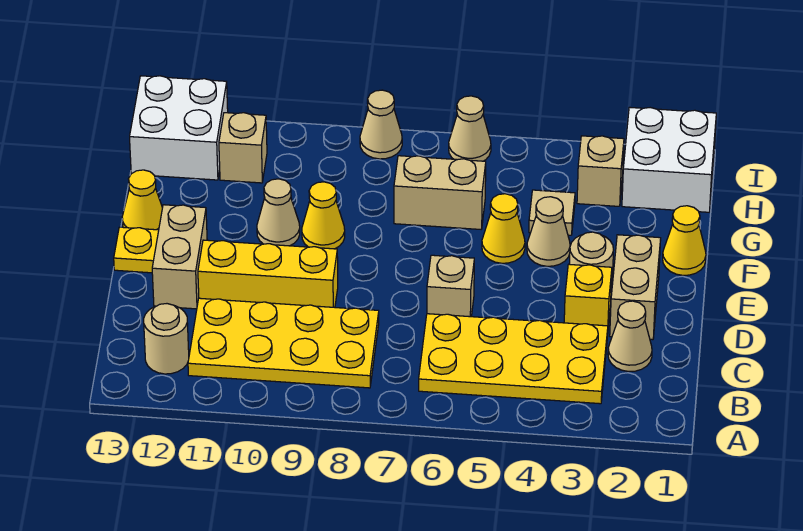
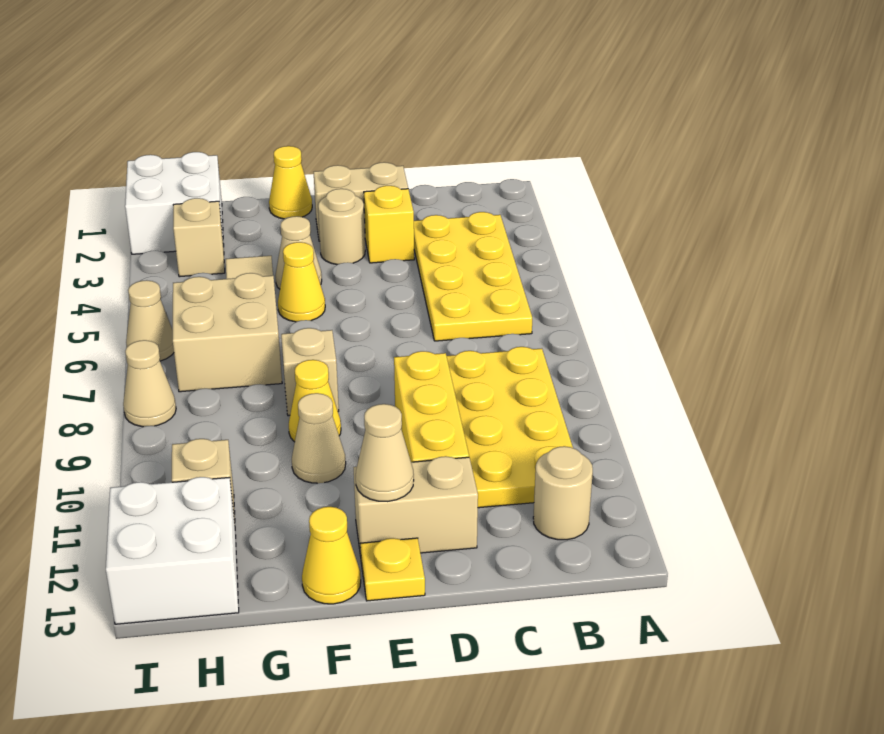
tan cone C2 level 1 -> tan cone E12 level 2
tan brick D6 level 1 -> tan brick F8 level 1
tan brick G6:G7 level 1 -> tan brick G6:H7 level 1

